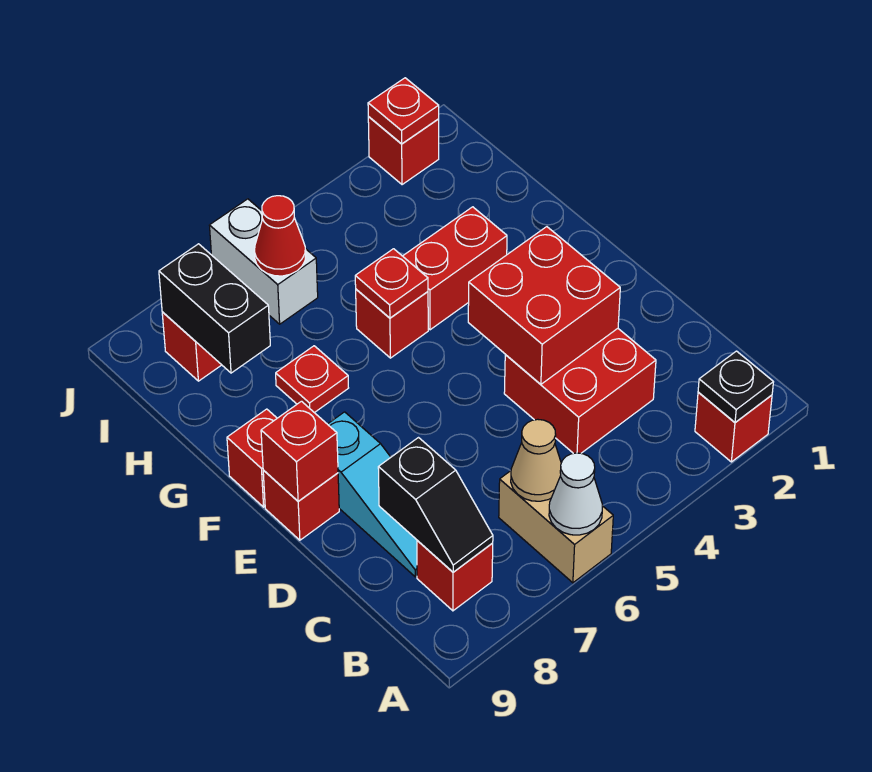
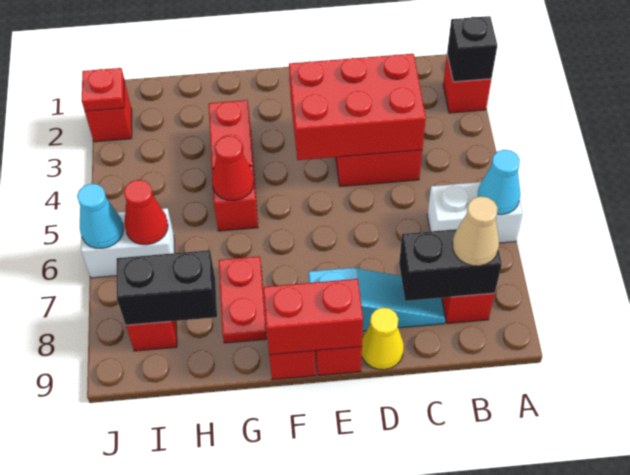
black plate A2 level 2 -> black brick A2 level 2
tan brick A6:B6 level 1 -> white brick A6:B6 level 1
white cone A6 level 2 -> cyan cone A6 level 2
tan cone B6 level 2 -> tan cone B8 level 3
black slope B8:C8 level 2 top C -> black brick B8:C8 level 2
red brick D3:E4 level 2 -> red brick C3:E4 level 2
none -> yellow cone D9 level 1
red brick E9 level 2 -> red brick E9:F9 level 2
red plate G5 level 2 -> red cone G5 level 2
red plate G7 level 1 -> red plate G7:G8 level 1
none -> cyan cone J6 level 2

